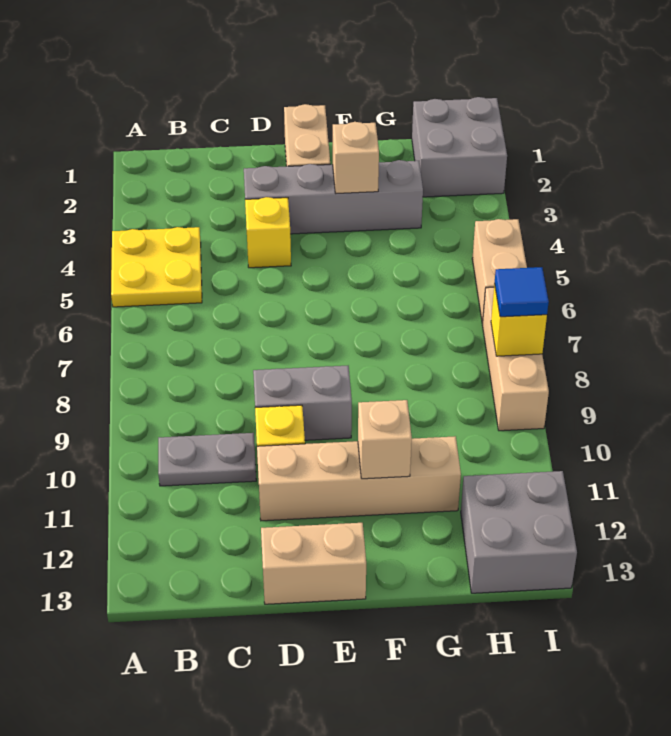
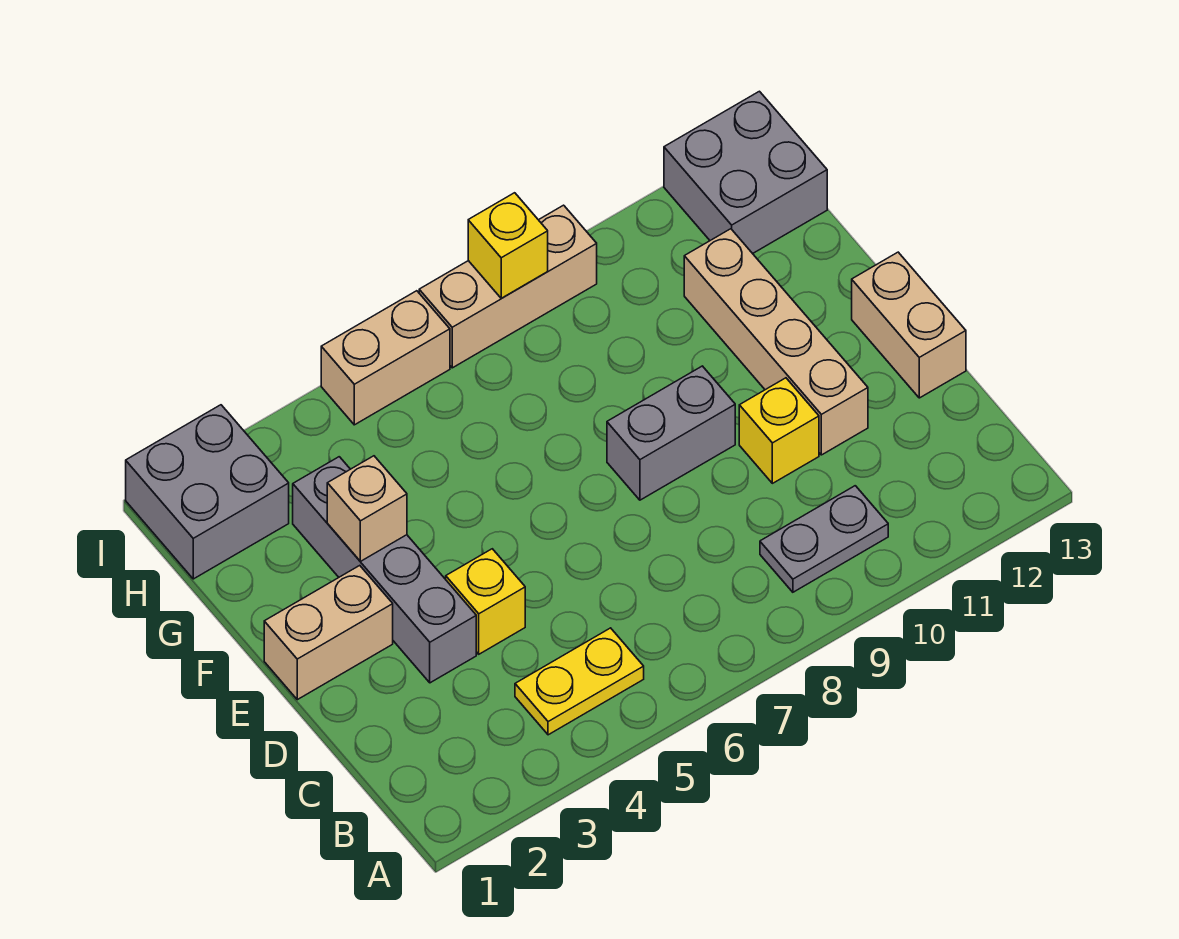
yellow plate A4:B5 level 1 -> yellow plate B4:B5 level 1
grey plate B10:C10 level 1 -> grey plate B9:B10 level 1
grey brick D9:E9 level 1 -> grey brick E8:E9 level 1
tan brick F11 level 2 -> none
blue tile I8 level 3 -> none

